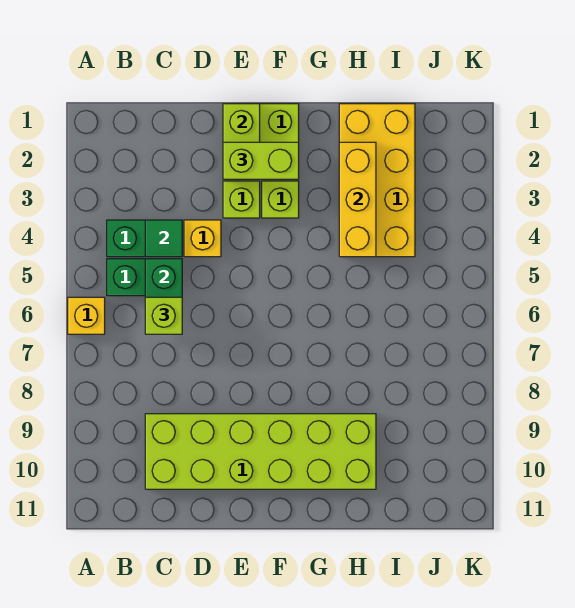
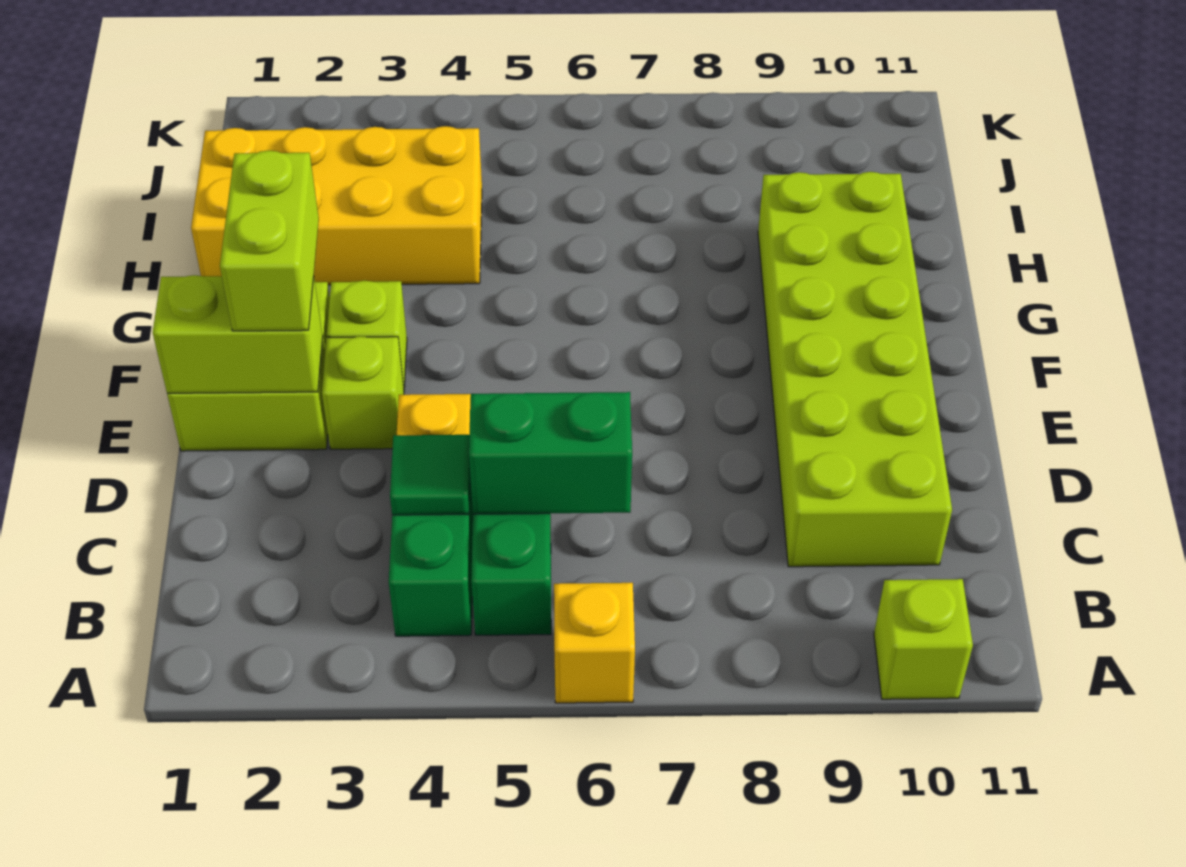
lime brick C6 level 3 -> lime brick A10 level 1
yellow brick H2:H4 level 2 -> none

